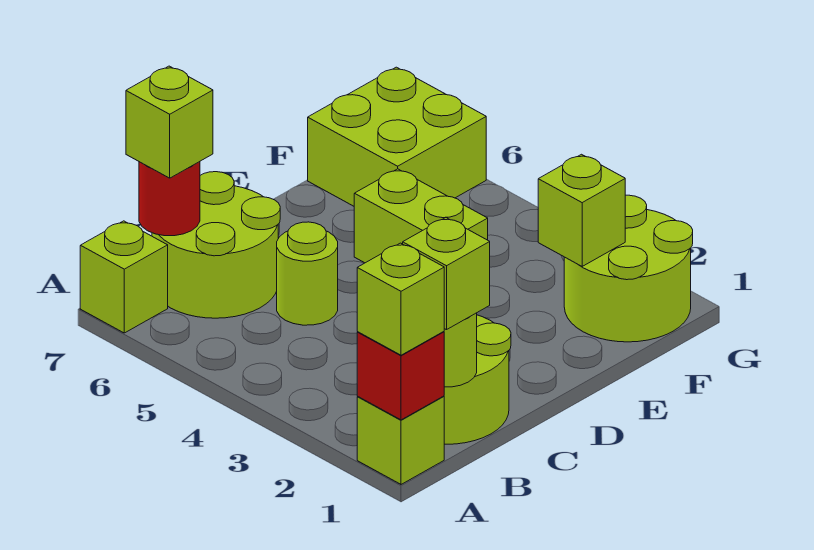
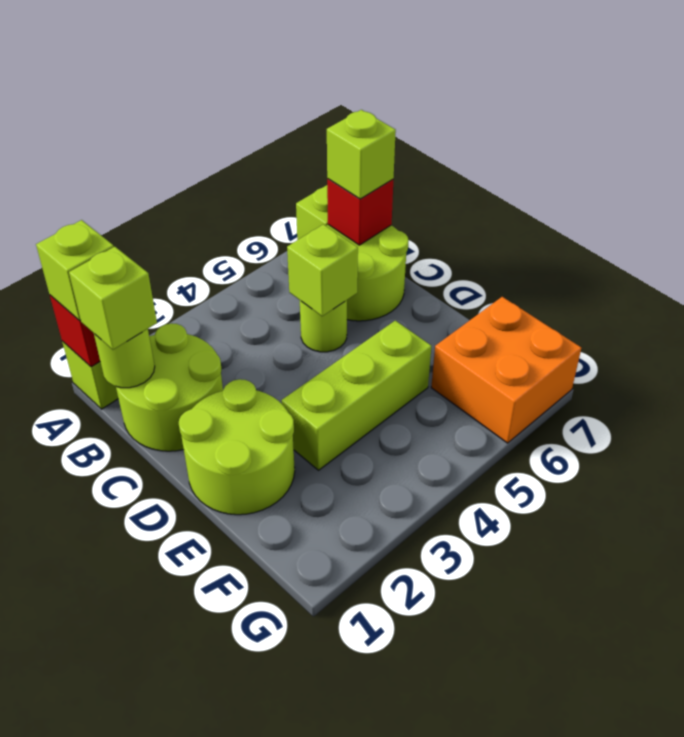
red round brick B7 level 2 -> red brick B7 level 2
lime brick E4:E5 level 1 -> lime brick E3:E5 level 1
lime round brick F1:G2 level 1 -> lime round brick D1:E2 level 1
lime brick F2 level 2 -> lime brick C5 level 2
lime brick F6:G7 level 1 -> orange brick F6:G7 level 1

